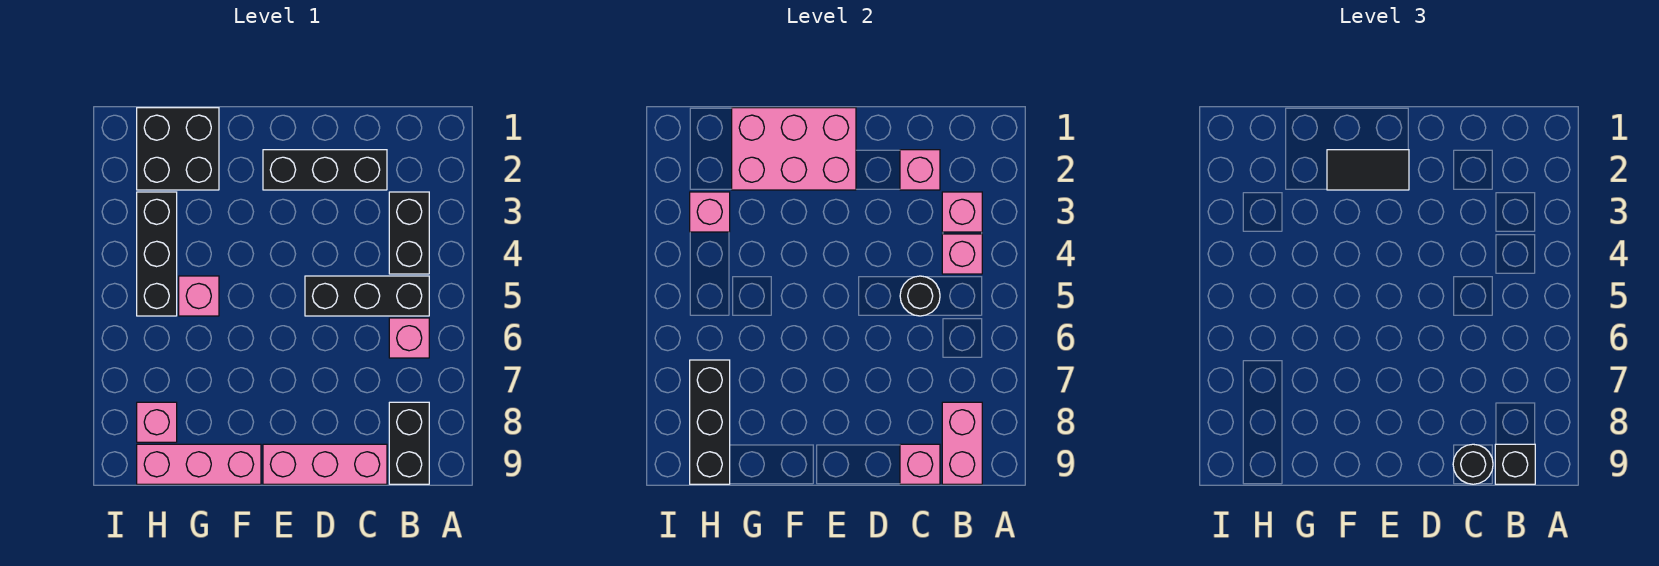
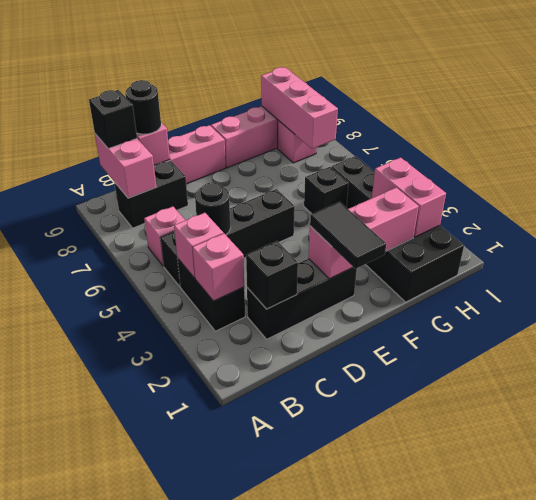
black brick B5:D5 level 1 -> black brick B5:E5 level 1
black brick B8:B9 level 1 -> black brick B8:C8 level 1
pink brick C2 level 2 -> black brick C2 level 2
pink brick E1:G2 level 2 -> pink brick E2:G2 level 2
black tile E2:F2 level 3 -> black tile E1:E2 level 3
pink brick G5 level 1 -> black brick G5 level 1
pink brick H3 level 2 -> pink brick H2:H3 level 2
black brick H7:H9 level 2 -> pink brick H7:H9 level 2

